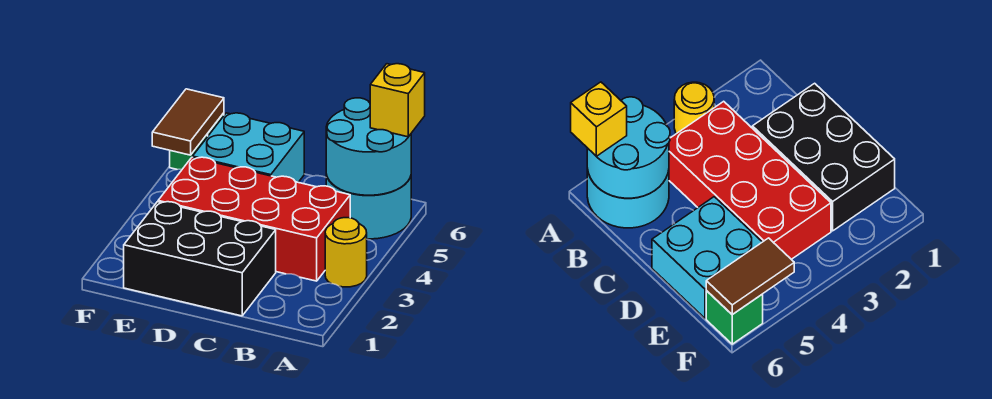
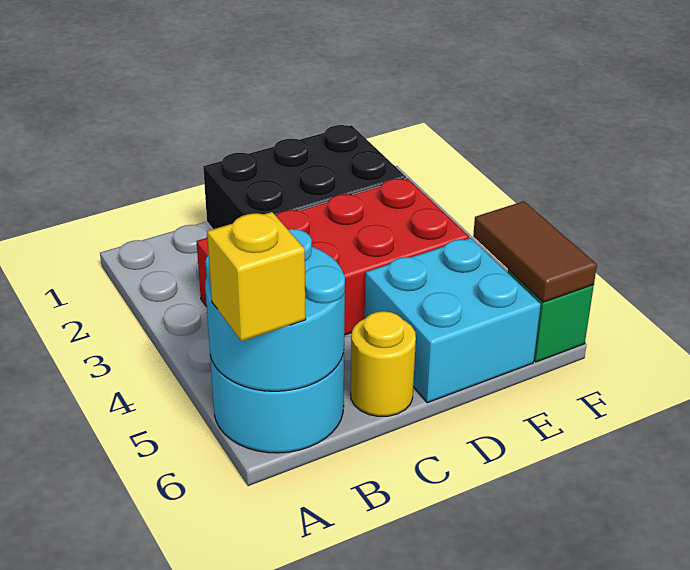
yellow round brick A3 level 1 -> yellow round brick C6 level 1

